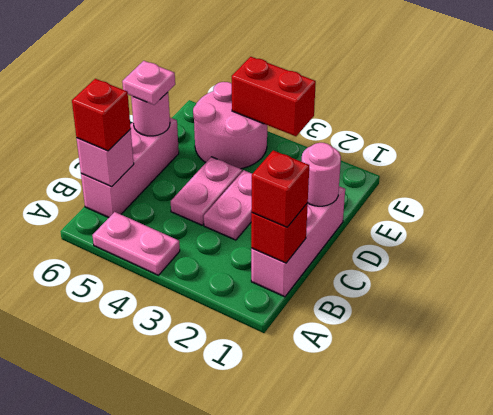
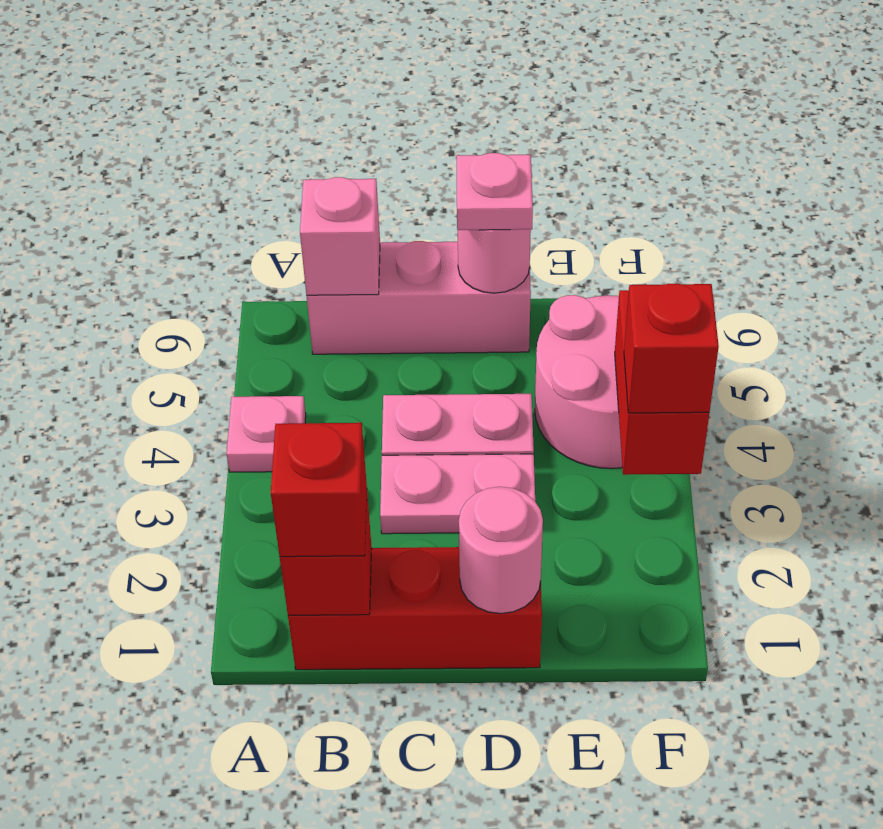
pink plate A4:A5 level 1 -> pink plate A4 level 1
pink brick B1:D1 level 1 -> red brick B1:D1 level 1
red brick B6 level 3 -> red brick F3 level 3

